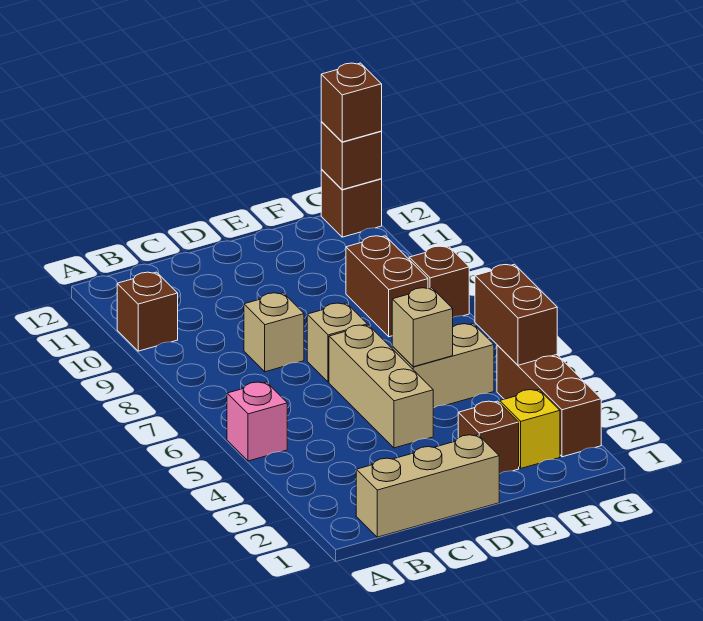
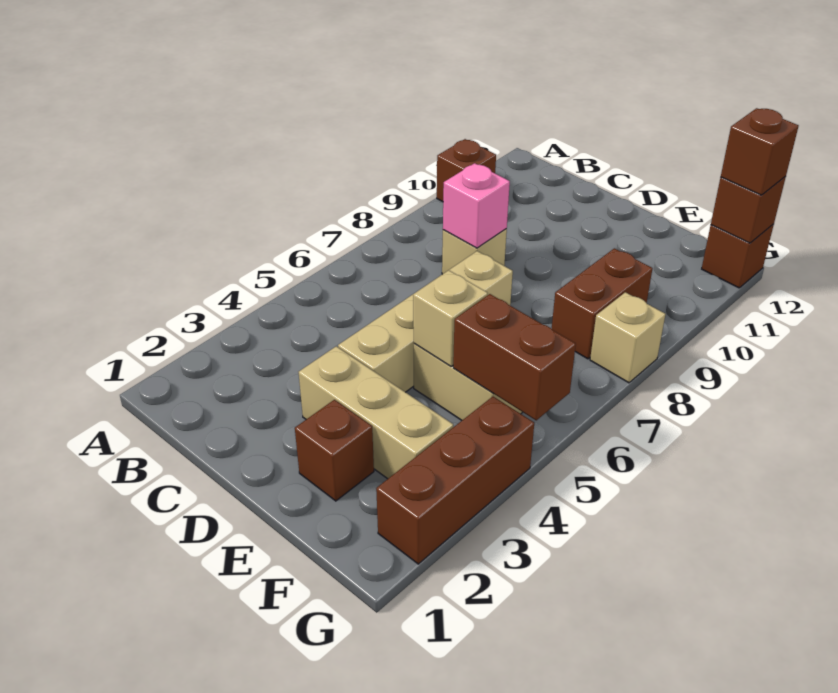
pink brick A5 level 1 -> pink brick C8 level 2
tan brick B1:D1 level 1 -> tan brick D3:F3 level 1
yellow brick F2 level 1 -> none
brown brick G4:G5 level 2 -> brown brick F5:G5 level 2
brown brick G8 level 1 -> tan brick G8 level 1

